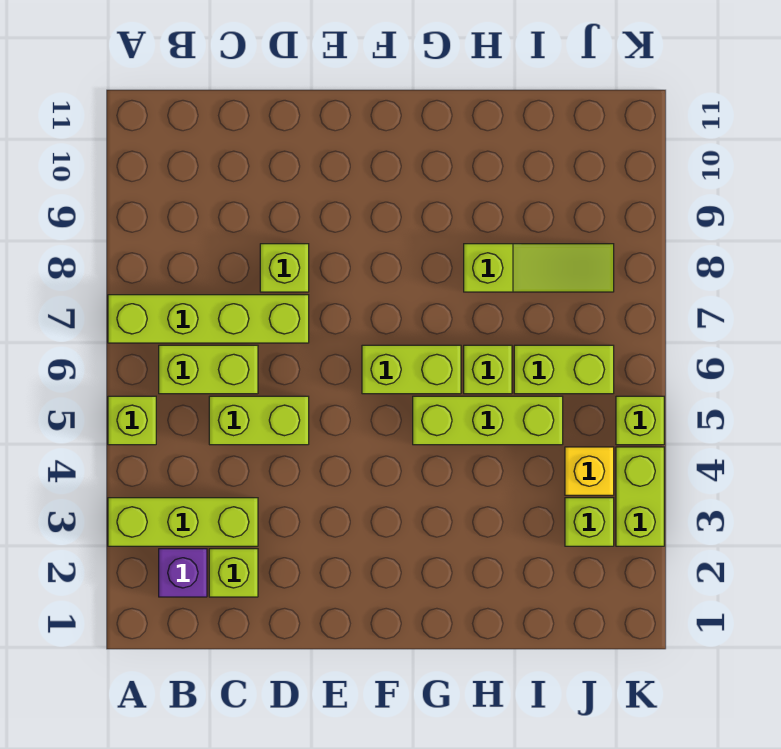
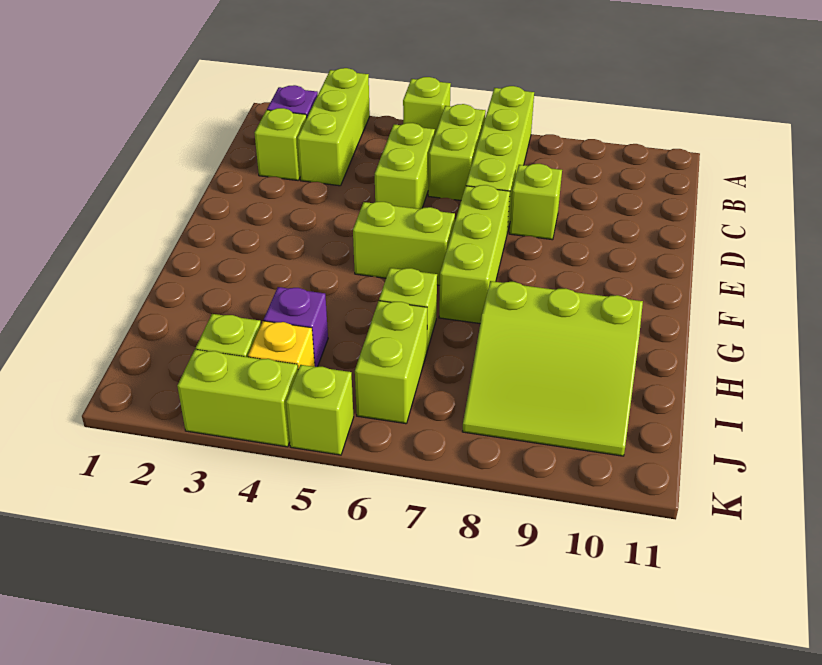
lime brick F6:G6 level 1 -> lime brick F5:F6 level 1
lime brick G5:I5 level 1 -> lime brick E7:G7 level 1
lime slope H8:J8 level 1 top H -> lime slope H8:J10 level 1 top H
none -> purple brick I4 level 1

